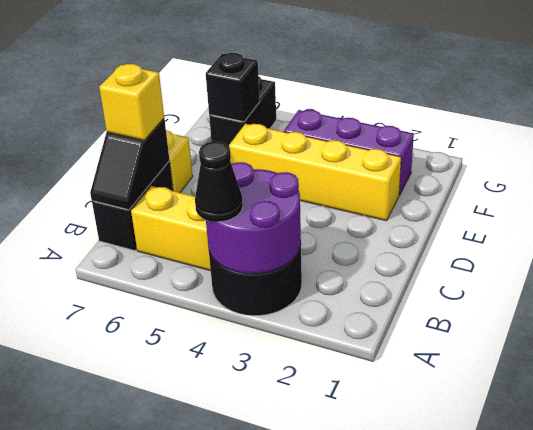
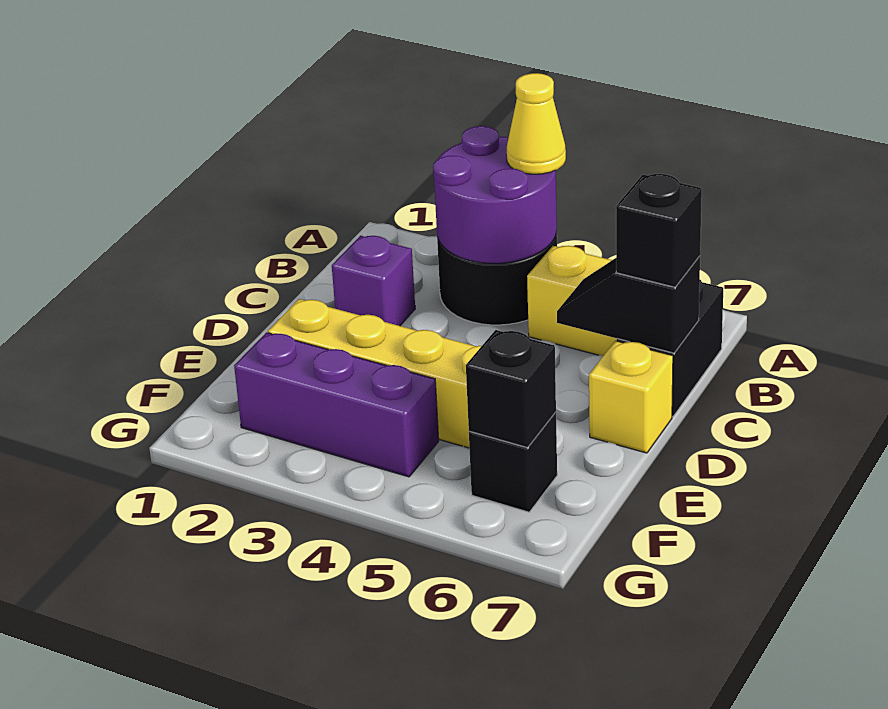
black cone A4 level 3 -> yellow cone A4 level 3
black slope B7:C7 level 2 top C -> black slope C6:C7 level 2 top 7
none -> purple brick C2 level 1
yellow brick C7 level 3 -> black brick C7 level 3
black brick F6:G6 level 1 -> black brick F6 level 1

